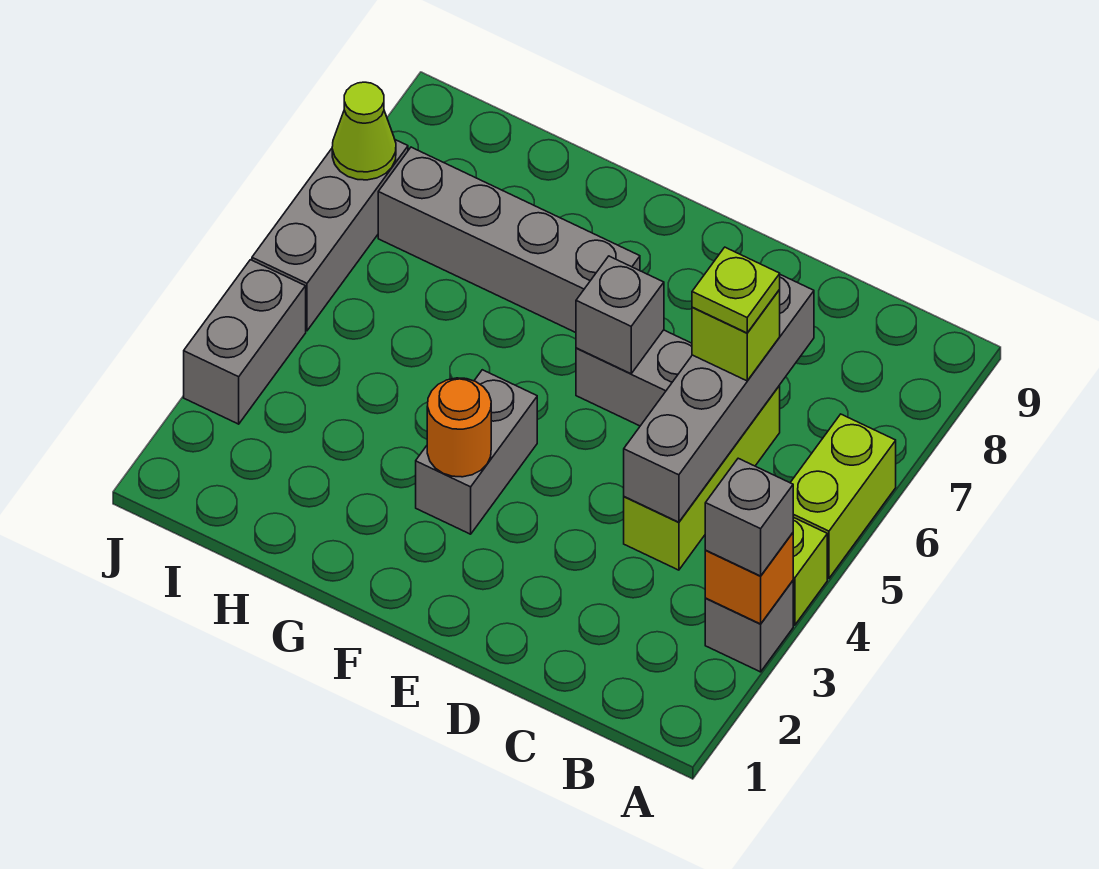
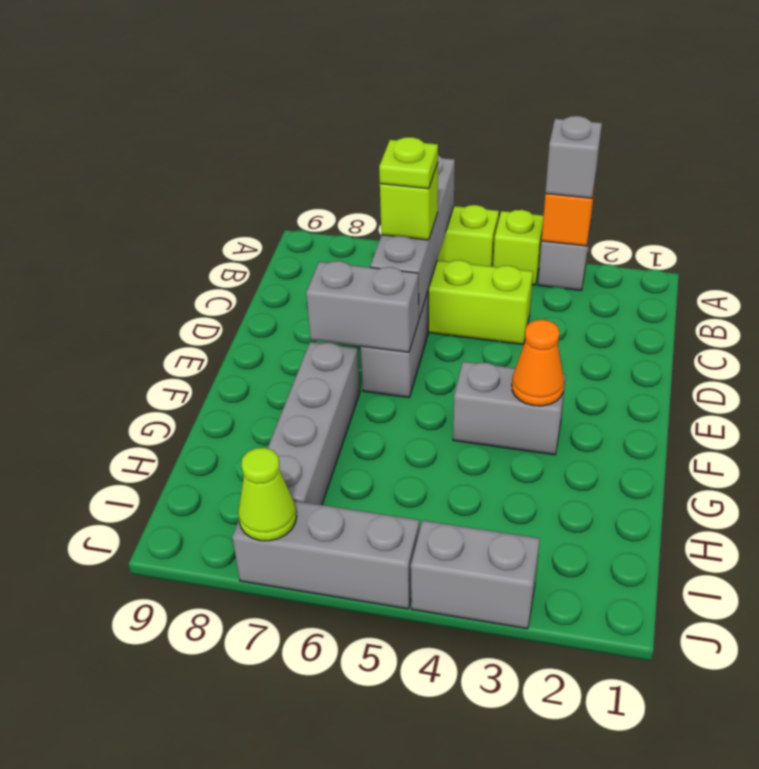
grey brick C4:C7 level 2 -> grey brick A6:D6 level 2
grey brick E6 level 2 -> grey brick E6:E7 level 2
orange round brick F3 level 2 -> orange cone F3 level 2

